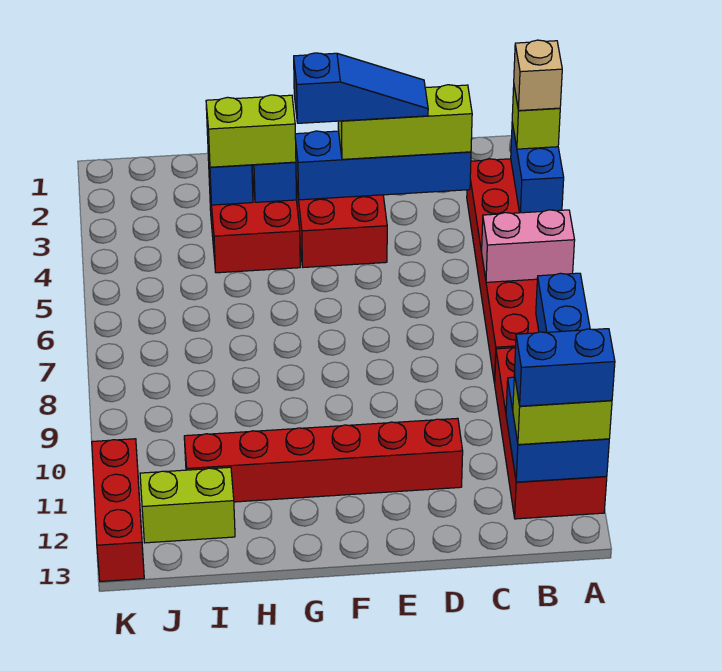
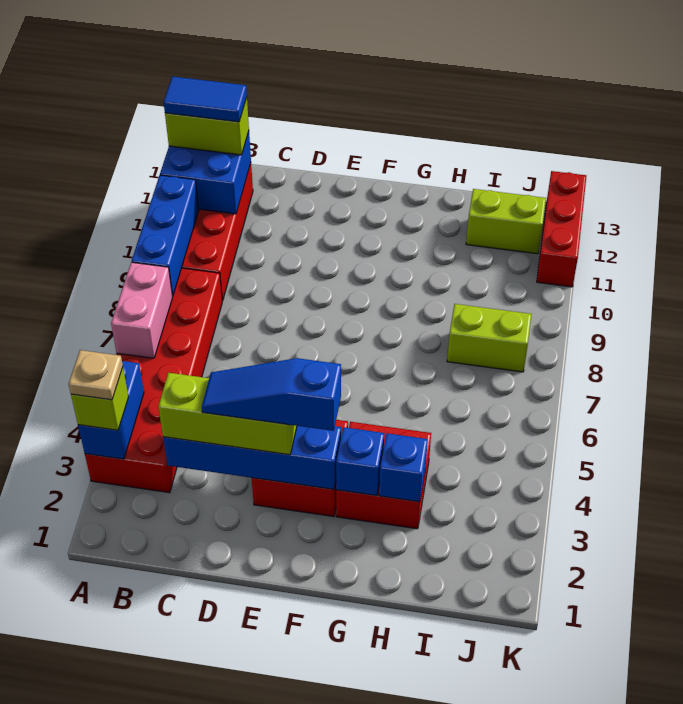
tan brick A3 level 4 -> tan plate A3 level 4
pink brick A6:B6 level 2 -> pink brick A6:A7 level 2
blue brick A12:B12 level 4 -> blue tile A12:B12 level 4
red brick D11:I11 level 1 -> none
lime brick G3:H3 level 3 -> lime brick I8:J8 level 1

